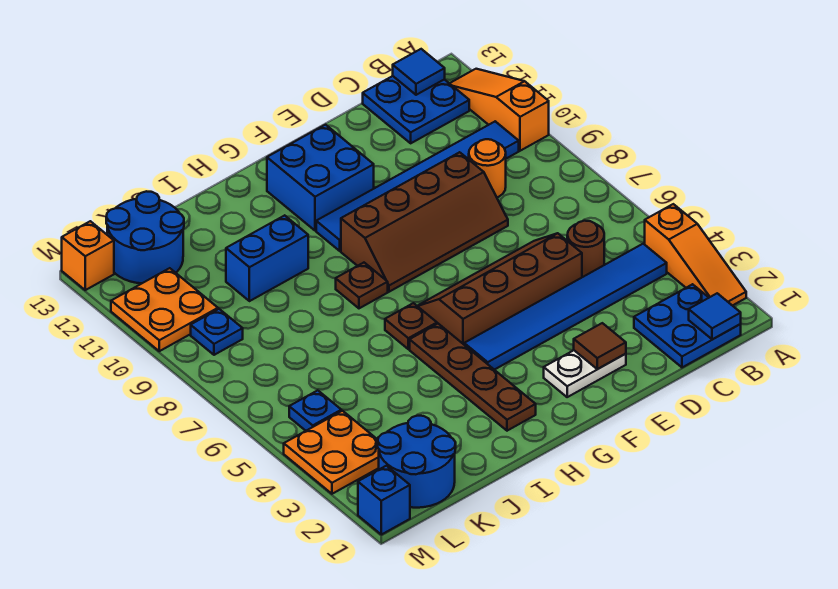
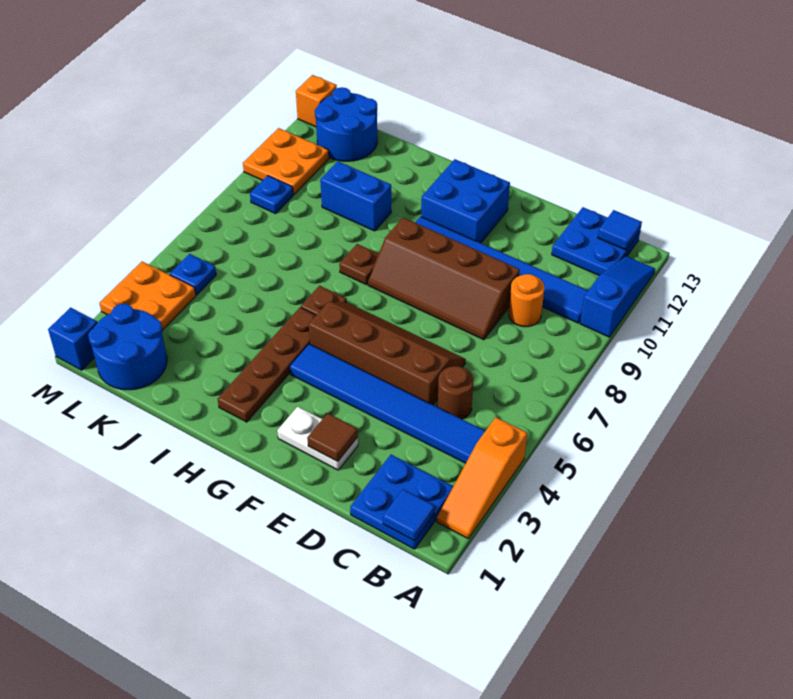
orange slope A10:A12 level 1 top 10 -> blue slope A10:A12 level 1 top 10

